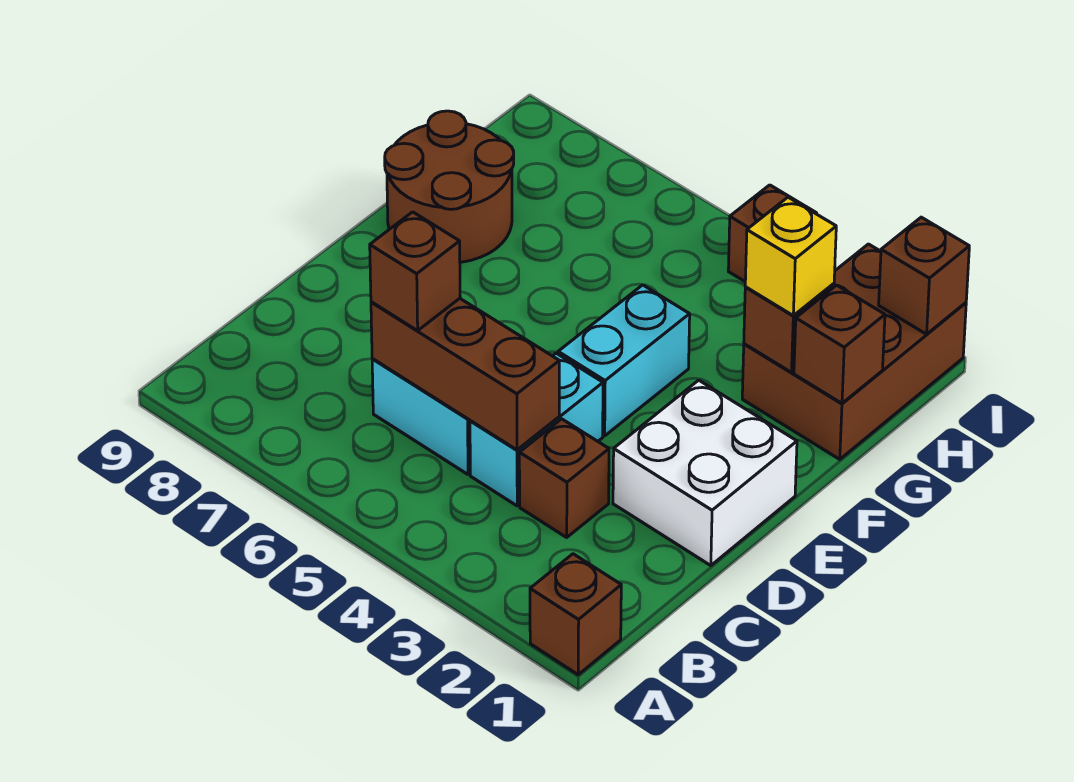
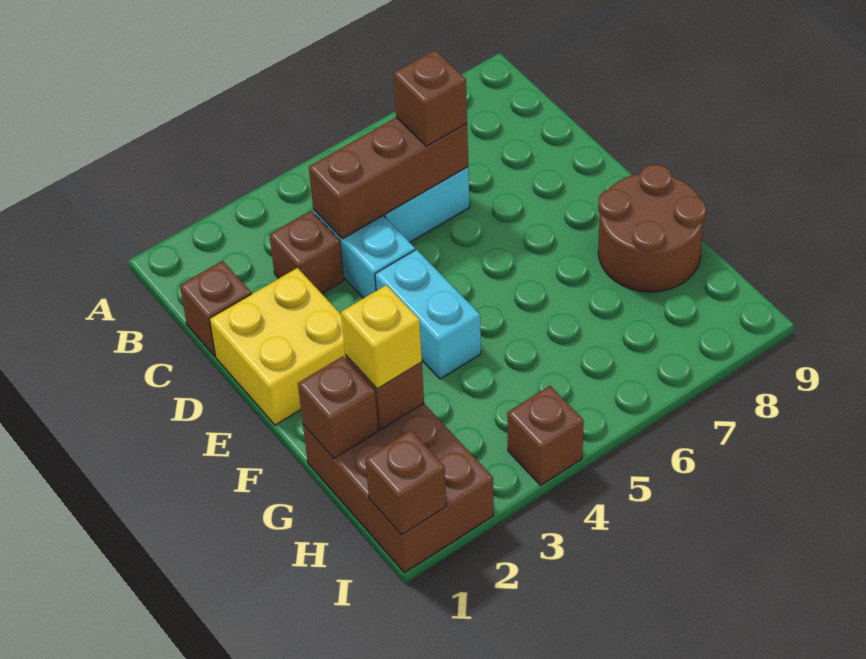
brown brick A1 level 1 -> brown brick C1 level 1
white brick D1:E2 level 1 -> yellow brick D1:E2 level 1

